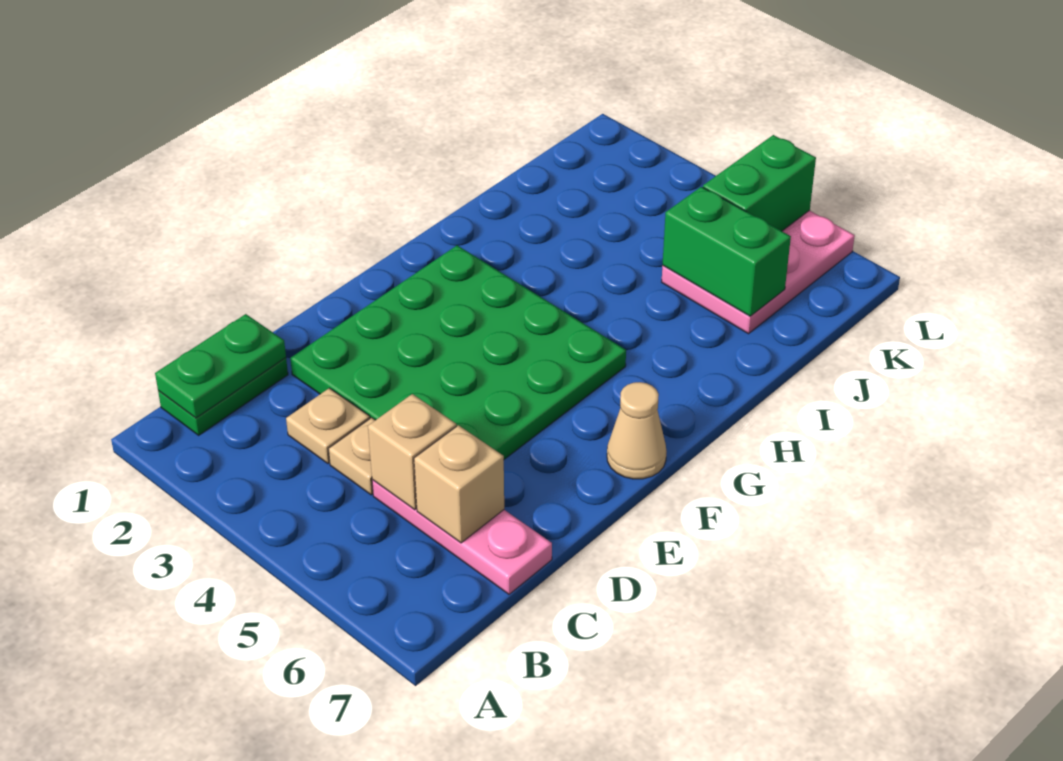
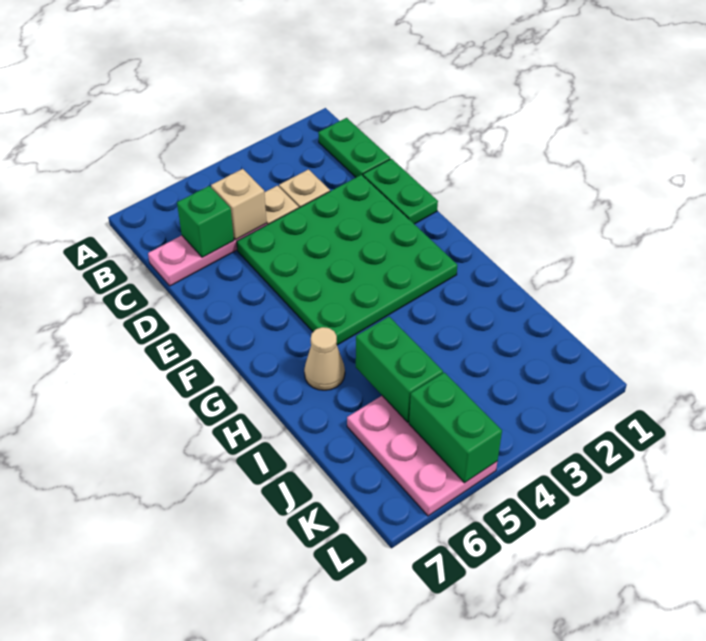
green plate B1:C1 level 2 -> green plate D1:E1 level 1
tan brick C6 level 2 -> green brick C6 level 2
tan cone F7 level 1 -> tan cone H6 level 1
green brick J5:J6 level 2 -> green brick I5:J5 level 2

